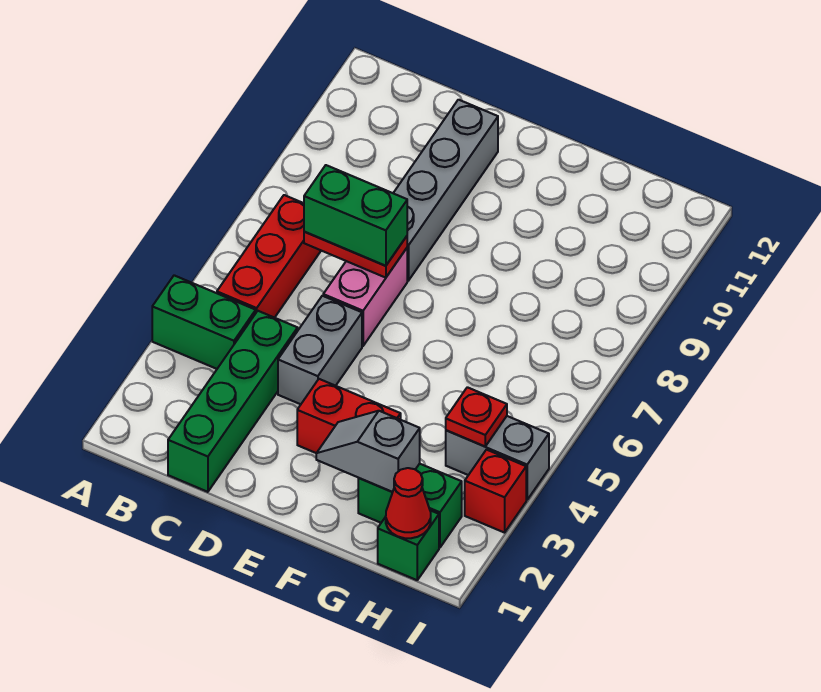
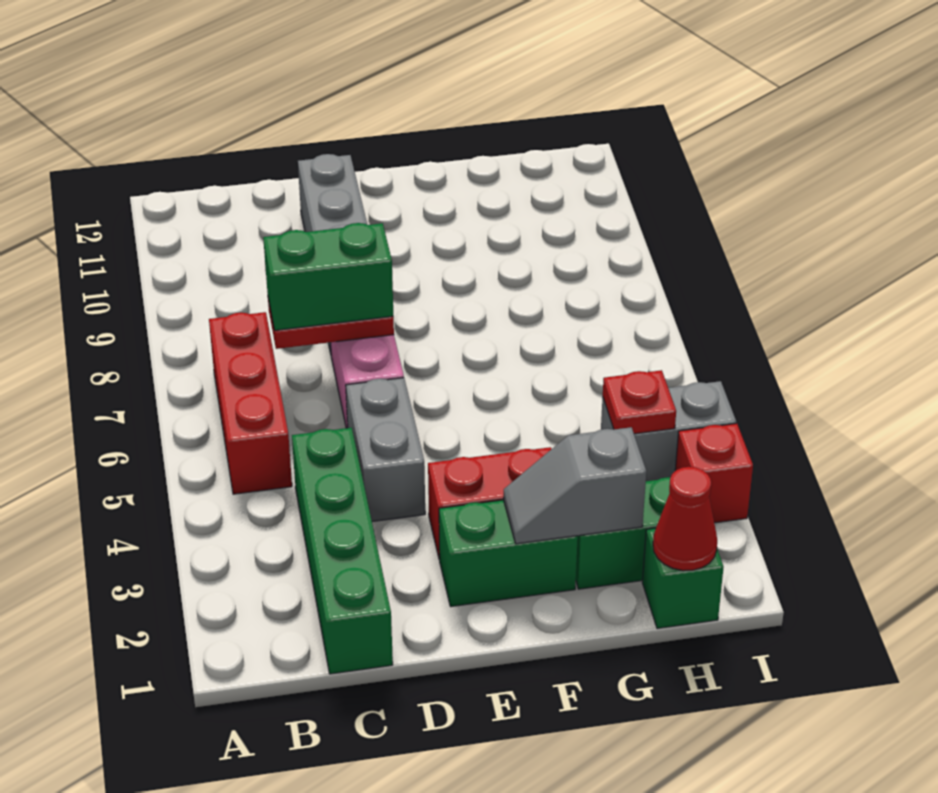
green brick A4:B4 level 1 -> green brick E2:F2 level 1

